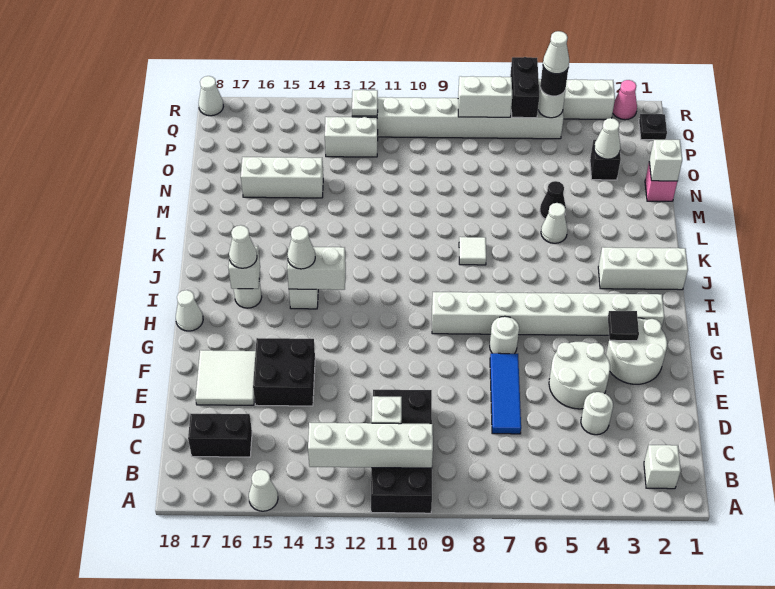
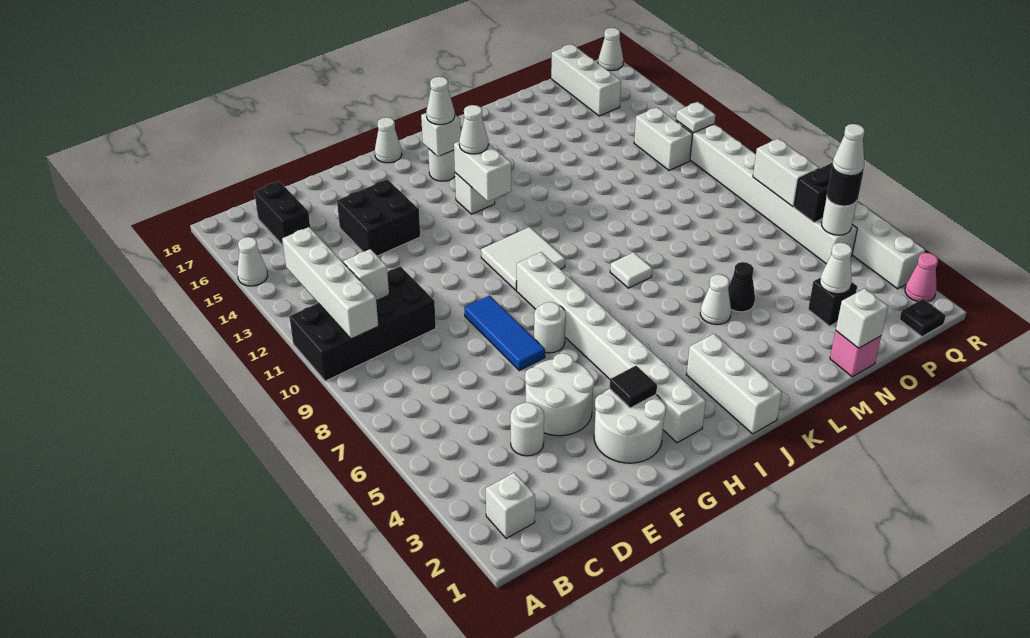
blue tile D7:F7 level 1 -> blue tile F7:F9 level 1
white tile E16:F17 level 1 -> white tile H10:I11 level 1
white brick N14:N16 level 1 -> white brick P16:P18 level 1

